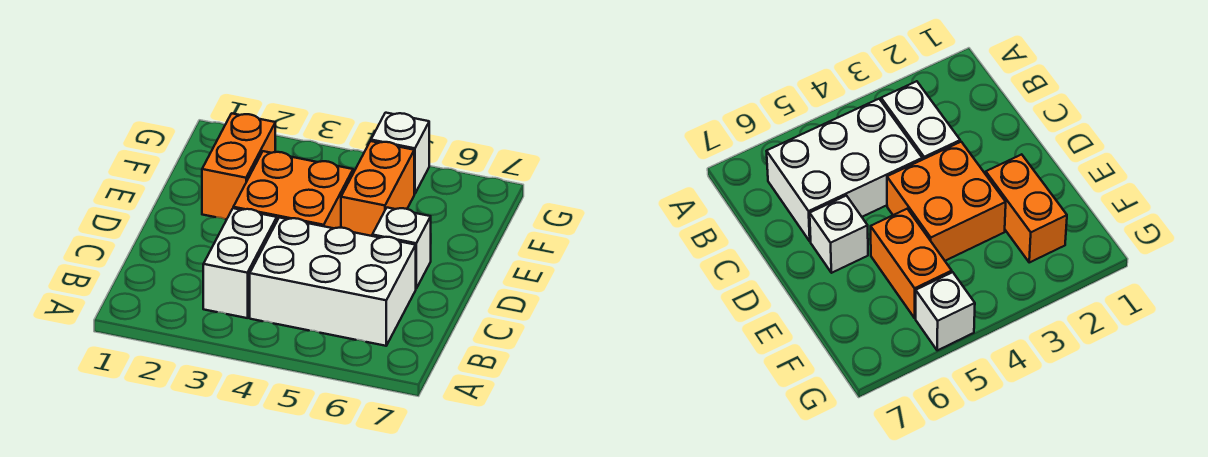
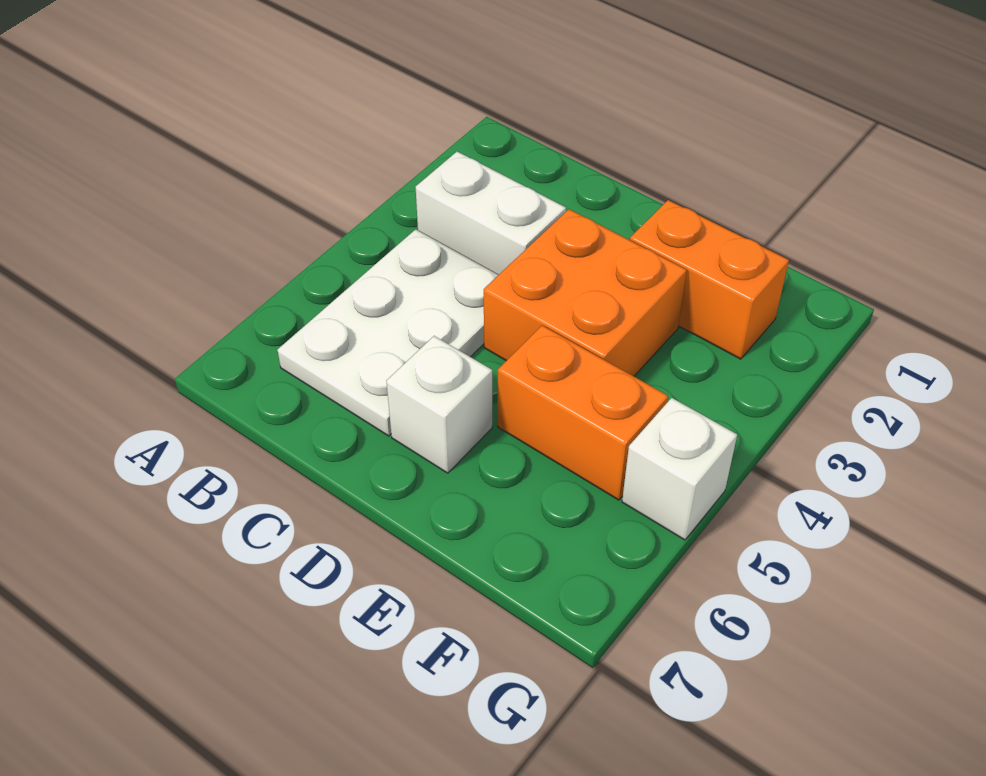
white brick B4:C6 level 1 -> white plate B4:C6 level 1

